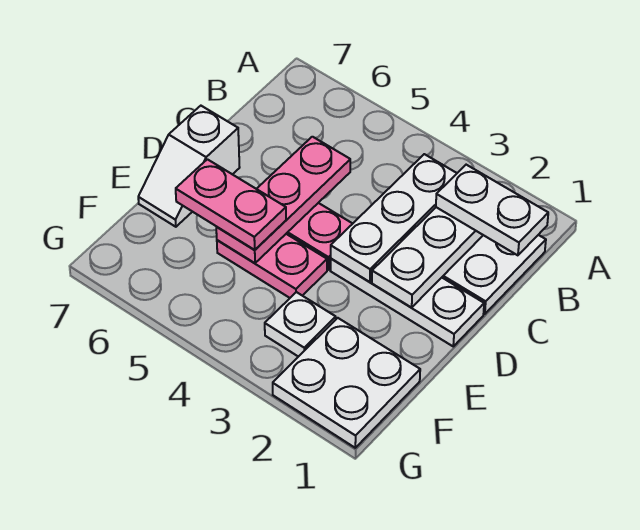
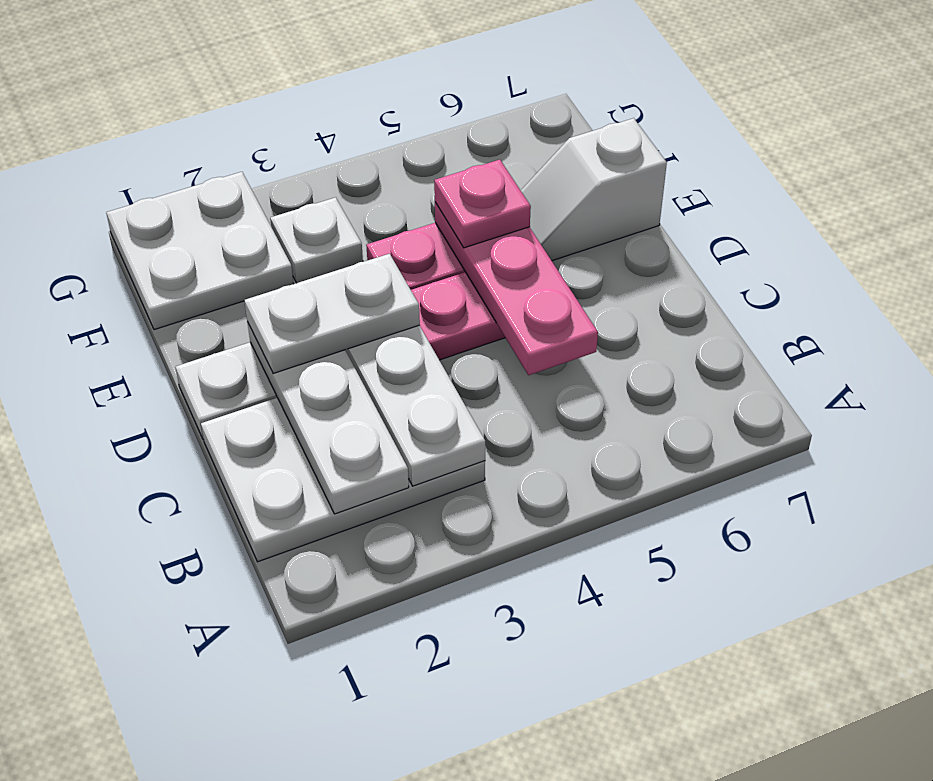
white plate B1:B2 level 3 -> white plate D2:D3 level 3
white slope D7:E7 level 1 top D -> white slope E6:E7 level 1 top 7
pink plate E5:E6 level 3 -> pink plate E5 level 3

